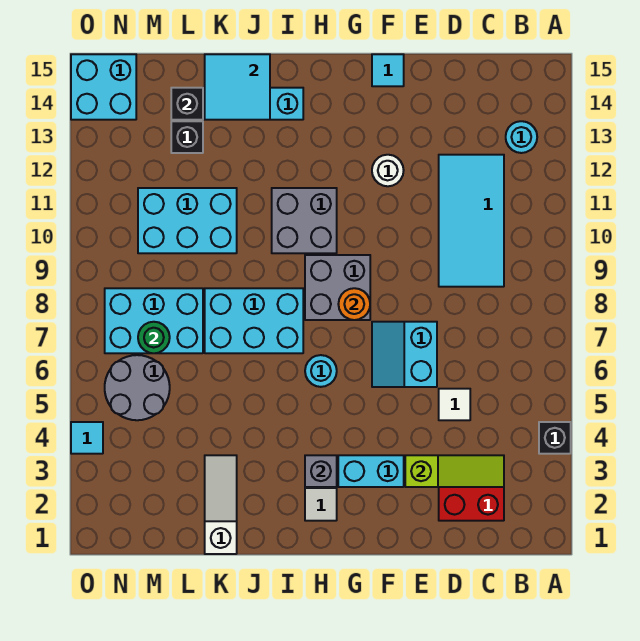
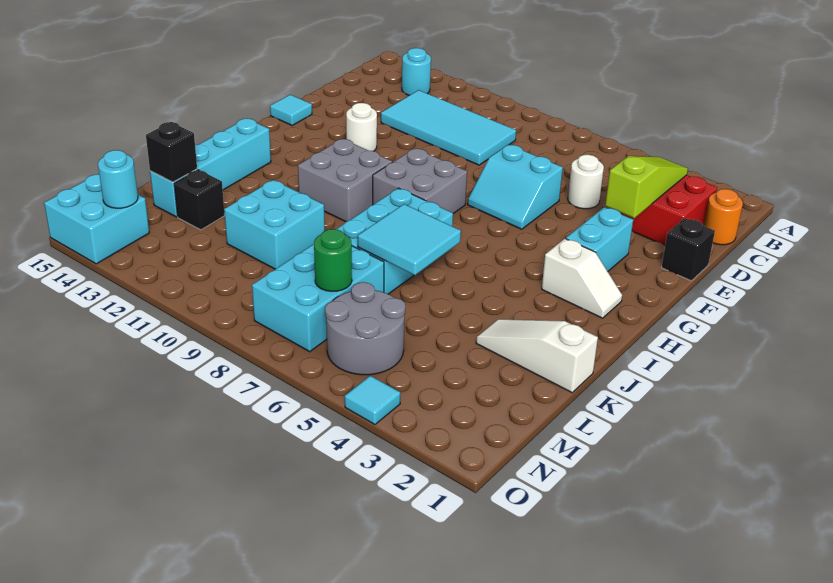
black brick A4 level 1 -> black brick E1 level 1
white tile D5 level 1 -> white round brick D5 level 1
orange round brick G8 level 2 -> orange round brick C1 level 1
grey brick H3 level 2 -> none
cyan round brick H6 level 1 -> cyan round brick N14 level 2
cyan tile J14:K15 level 2 -> cyan tile J6:K7 level 2
cyan brick K10:M11 level 1 -> cyan brick K10:L11 level 1

